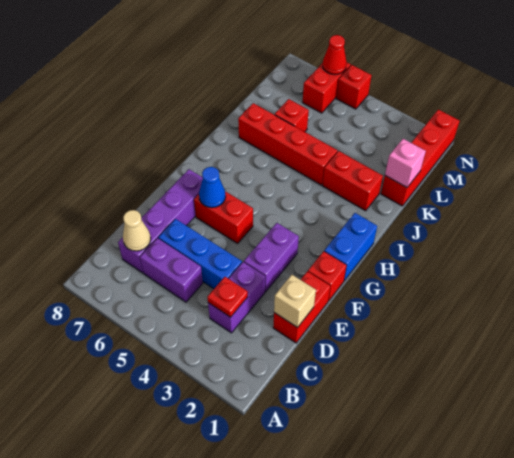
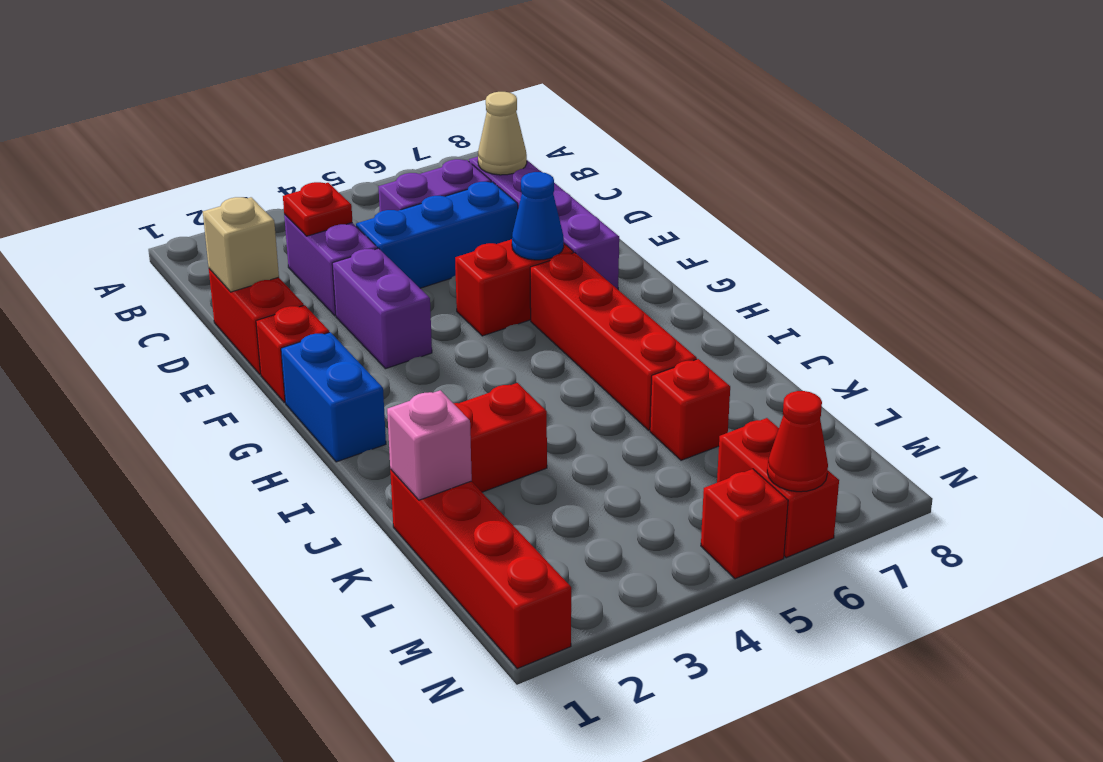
red brick J4:J7 level 1 -> red brick G6:J6 level 1

